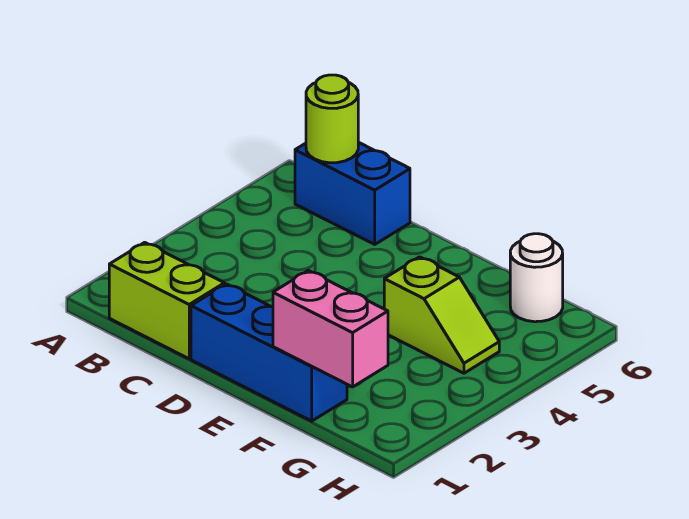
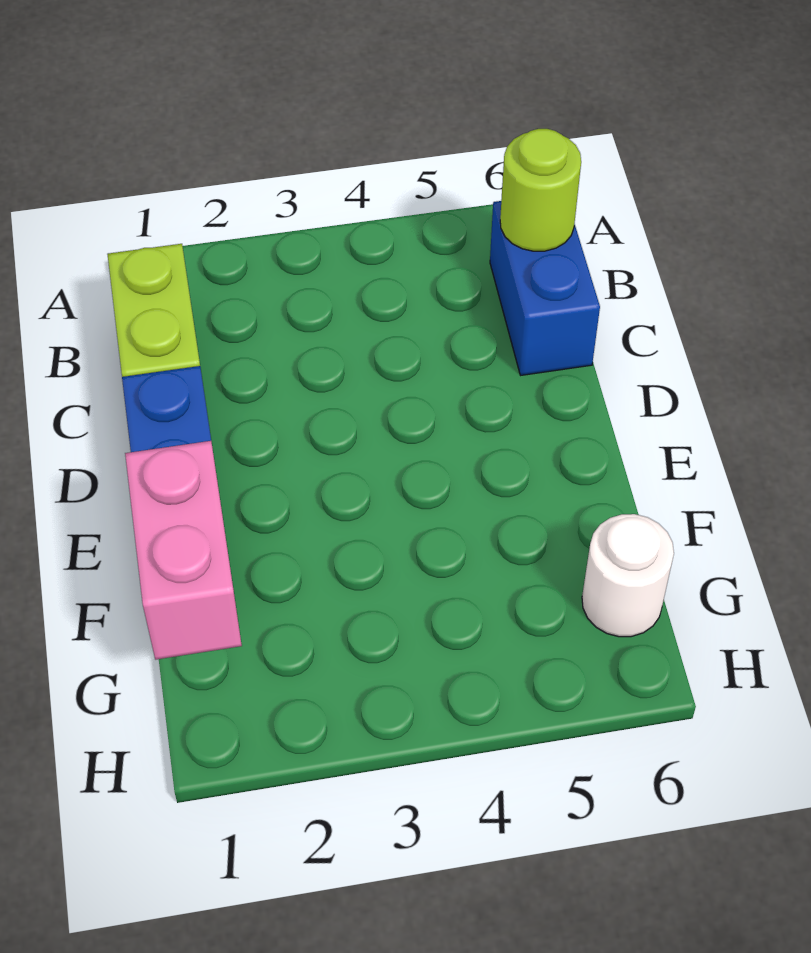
lime slope F4:G4 level 1 top F -> none

